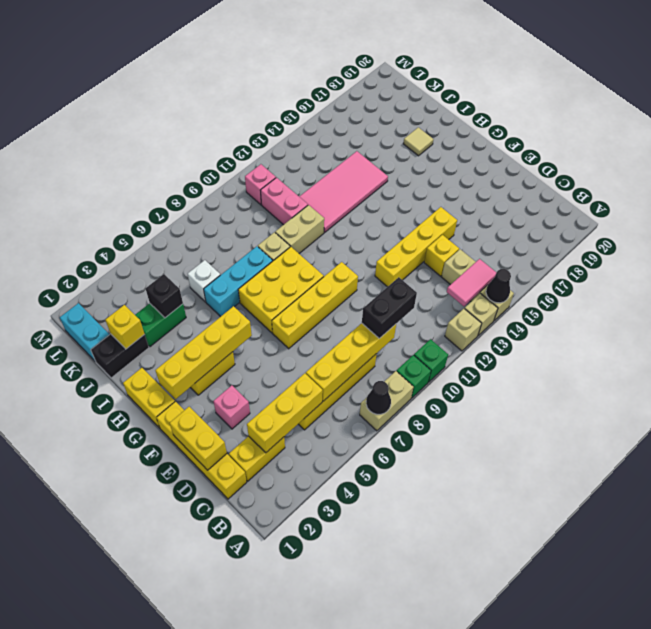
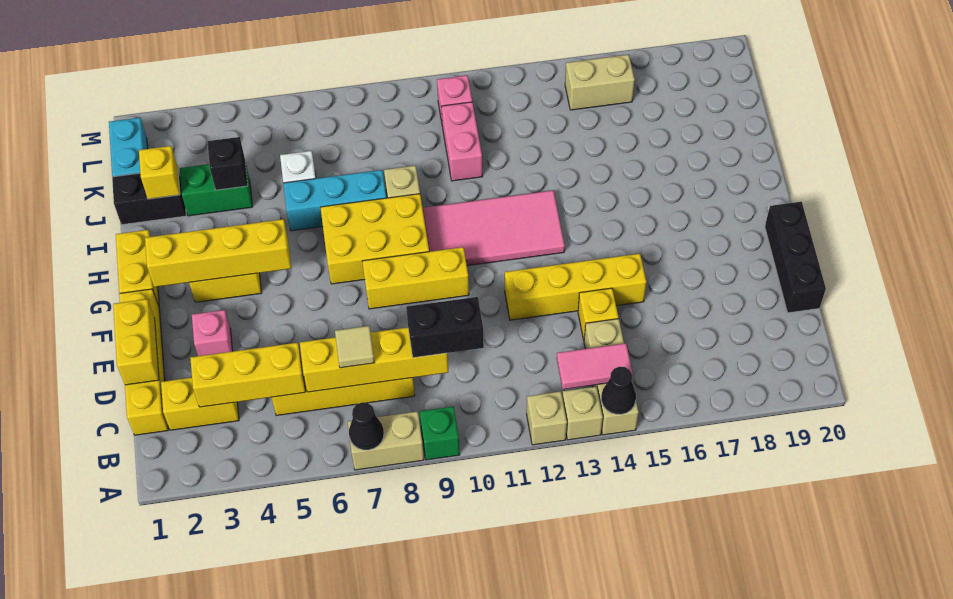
green brick A10 level 1 -> none
none -> black brick D20:F20 level 1
yellow brick F7:F10 level 1 -> yellow brick F8:F10 level 1
tan brick I10:I11 level 1 -> tan brick L15:L16 level 1
pink tile I12:J15 level 1 -> pink tile G10:H13 level 1
tan tile I18 level 1 -> tan tile C7 level 3

